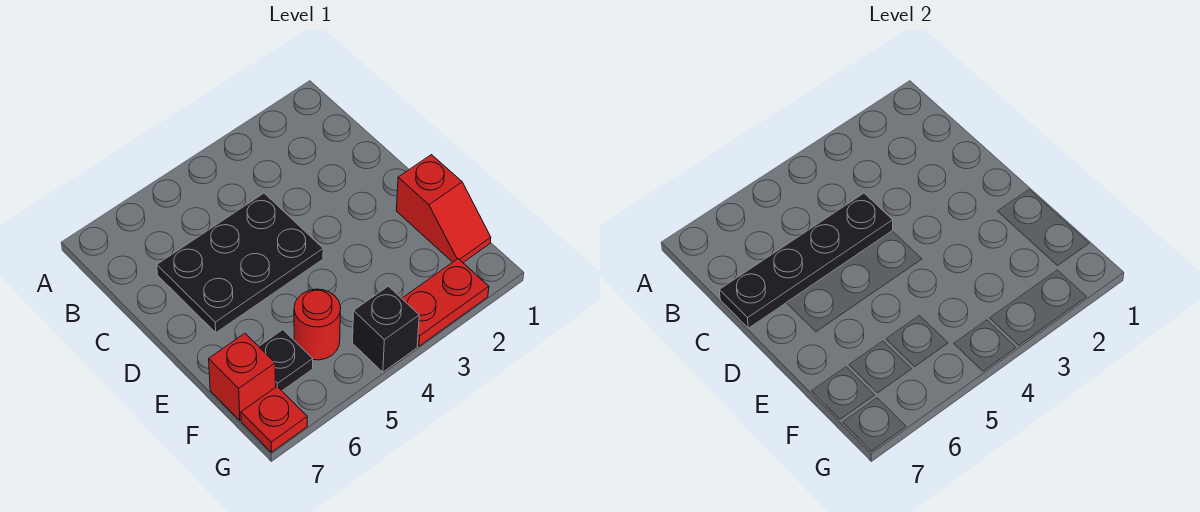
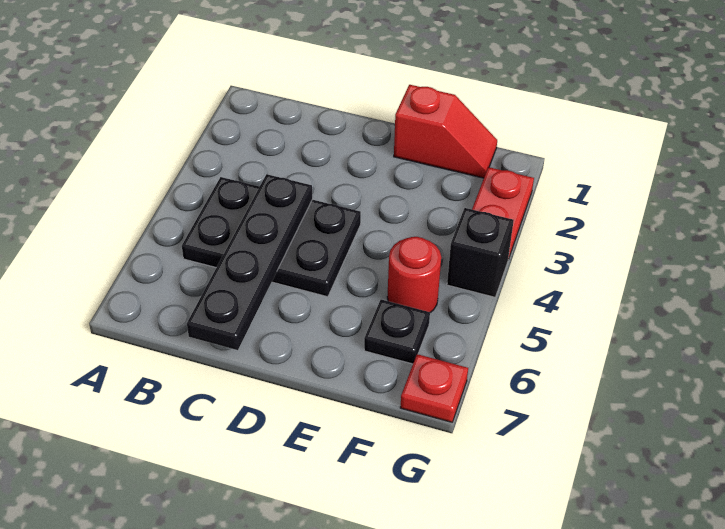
black plate C4:D6 level 1 -> black plate B4:D5 level 1
red brick F7 level 1 -> none

